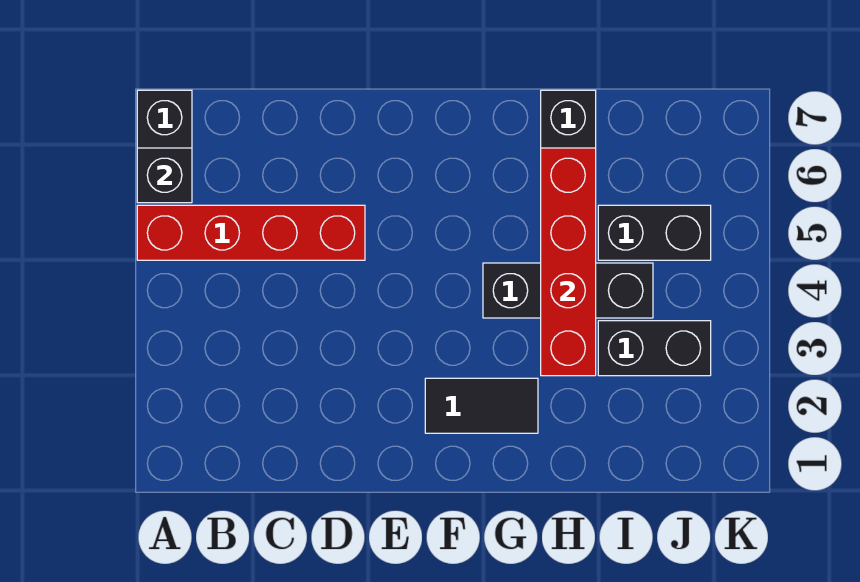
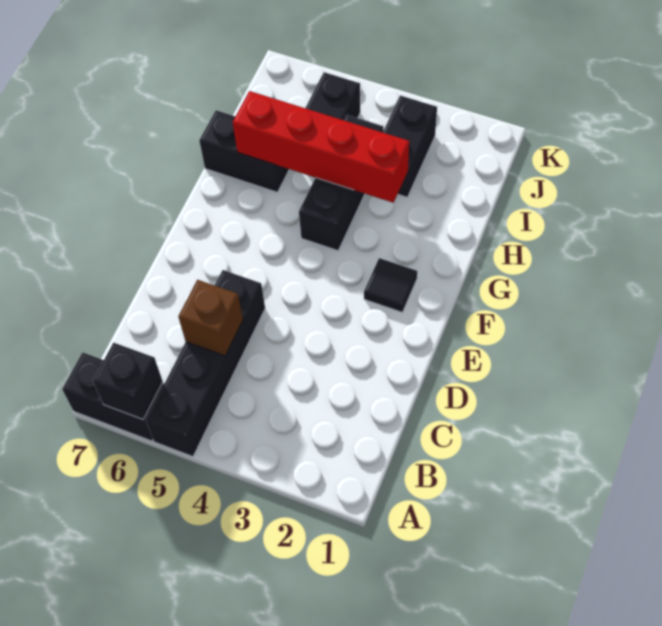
red brick A5:D5 level 1 -> black brick A5:D5 level 1
none -> brown brick C5 level 2
black tile F2:G2 level 1 -> black tile F2 level 1

